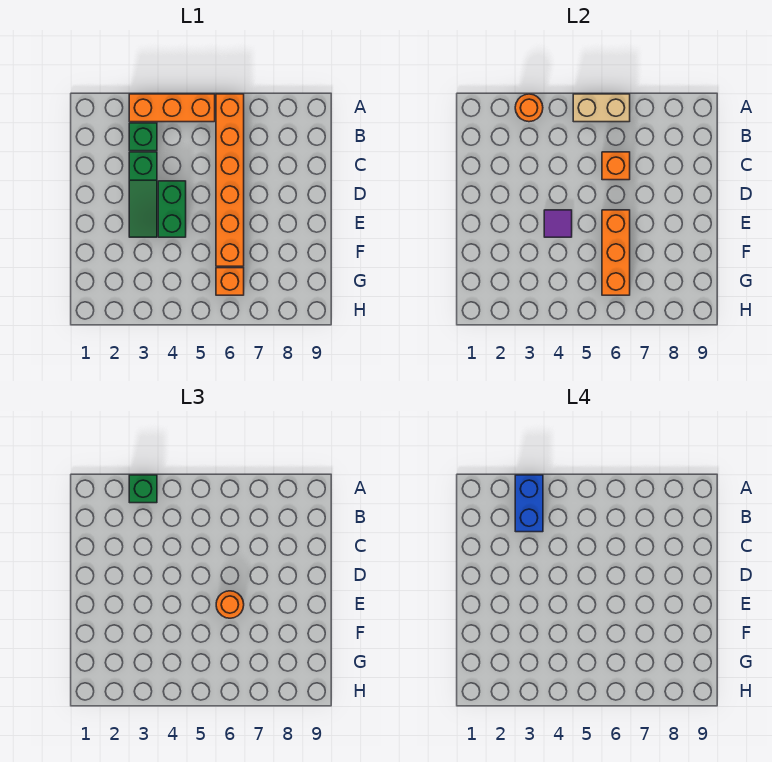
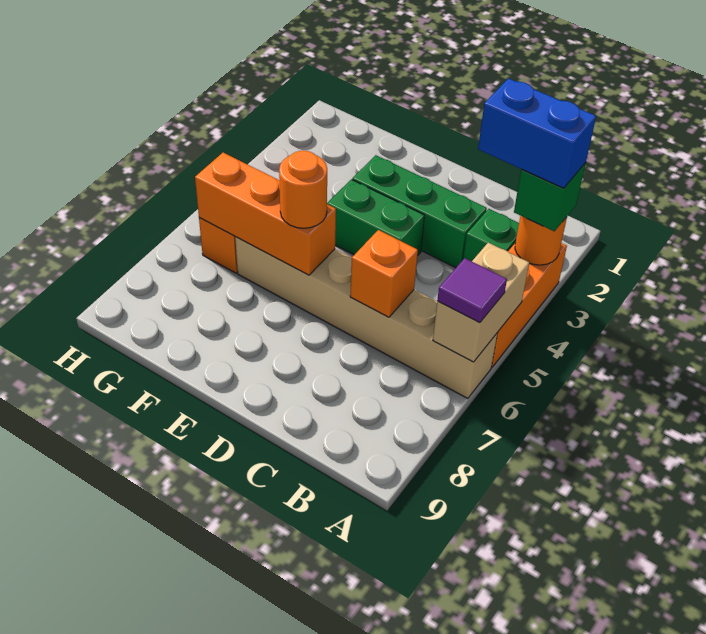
orange brick A6:F6 level 1 -> tan brick A6:F6 level 1
green slope C3:E3 level 1 top C -> green brick C3:E3 level 1
purple tile E4 level 2 -> purple tile A6 level 3

